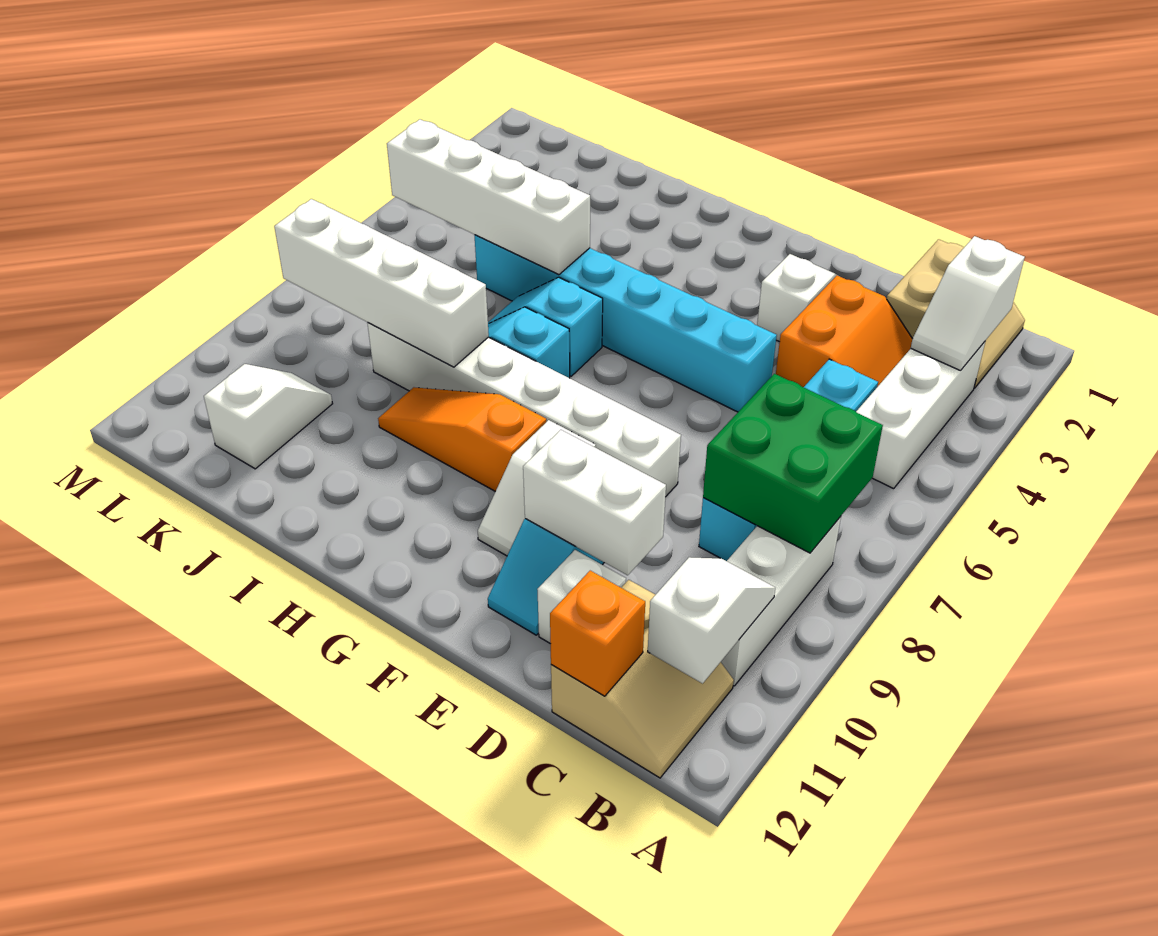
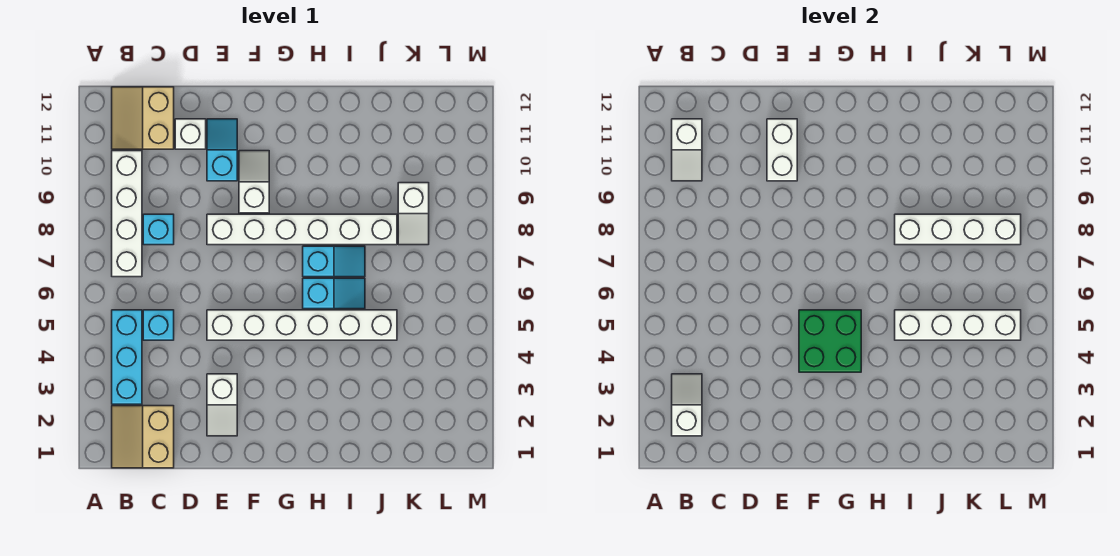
white brick B3:B5 level 1 -> cyan brick B3:B5 level 1
green brick B7:C8 level 2 -> green brick F4:G5 level 2
white brick B8:B10 level 1 -> white brick B7:B10 level 1
orange slope C3:D4 level 1 top D -> none
orange brick C12 level 2 -> none
white brick D10:E10 level 2 -> white brick E10:E11 level 2
cyan brick E5:J5 level 1 -> white brick E5:J5 level 1
orange slope G9:I9 level 1 top G -> none
white slope K10:K11 level 1 top 11 -> white slope K8:K9 level 1 top 9

